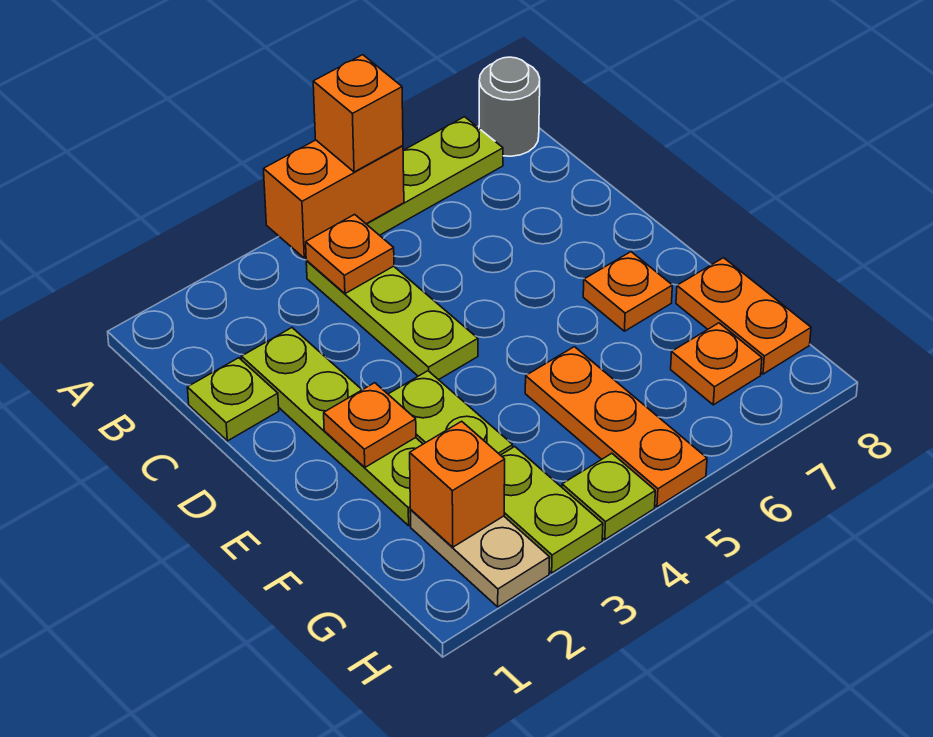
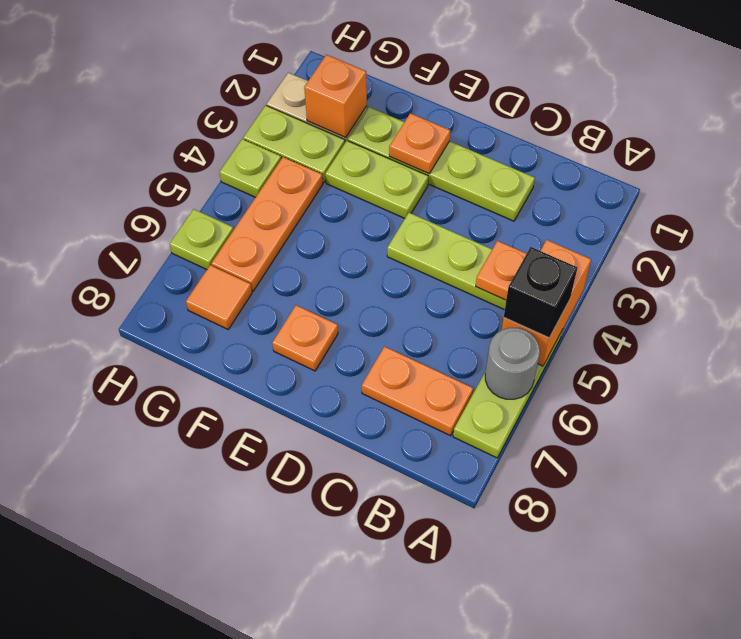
orange brick A5 level 3 -> black brick A5 level 3
grey round brick A8 level 1 -> grey round brick A6 level 2
lime plate C1 level 1 -> lime plate H6 level 1
orange plate F5:H5 level 1 -> orange plate G4:G6 level 1
orange plate F8:G8 level 1 -> orange plate B7:C7 level 1
orange plate G7 level 1 -> orange tile G7 level 1

